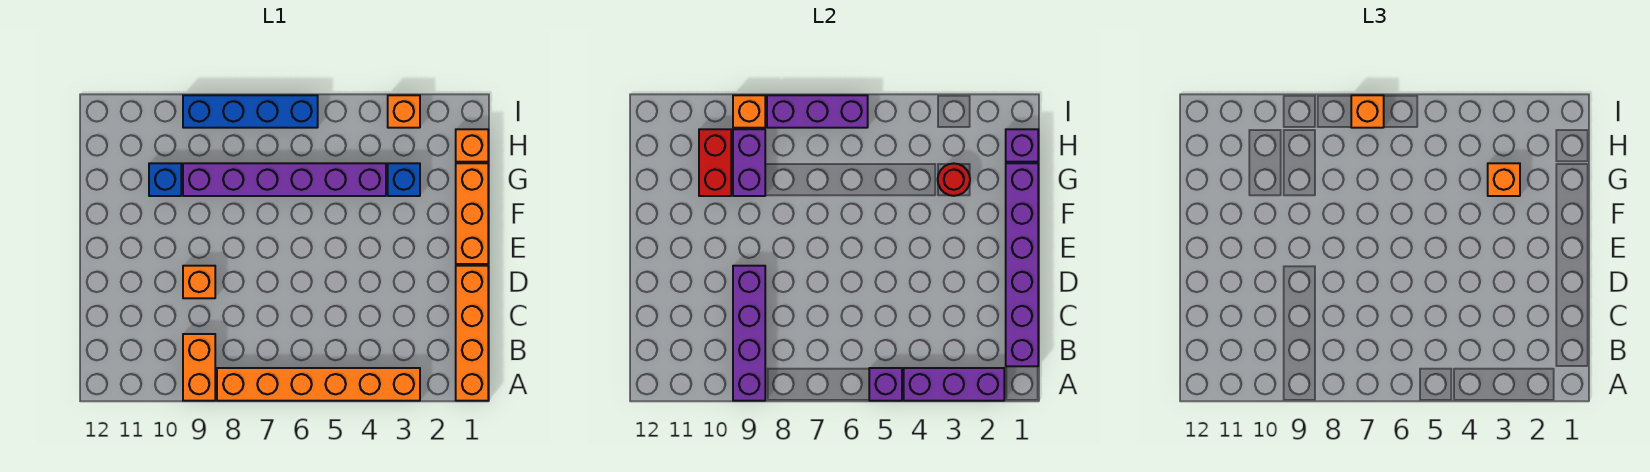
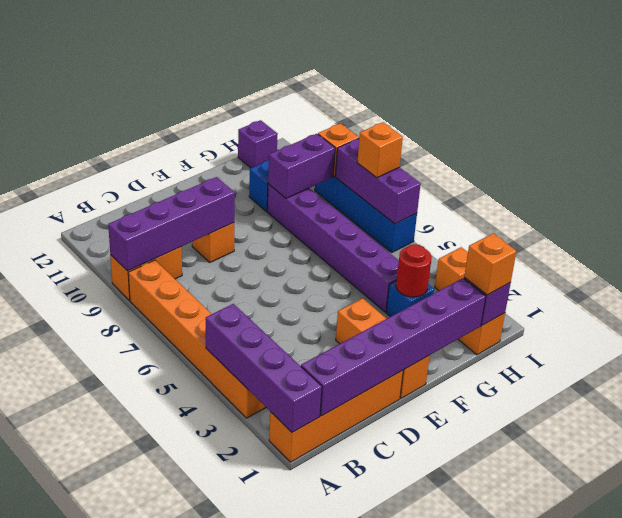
purple brick A2:A4 level 2 -> purple brick A1:A4 level 2
purple brick A5 level 2 -> purple brick H12 level 1
orange brick E1:G1 level 1 -> orange brick E1:E3 level 1
orange brick G3 level 3 -> orange brick H1 level 3
red brick G10:H10 level 2 -> none

